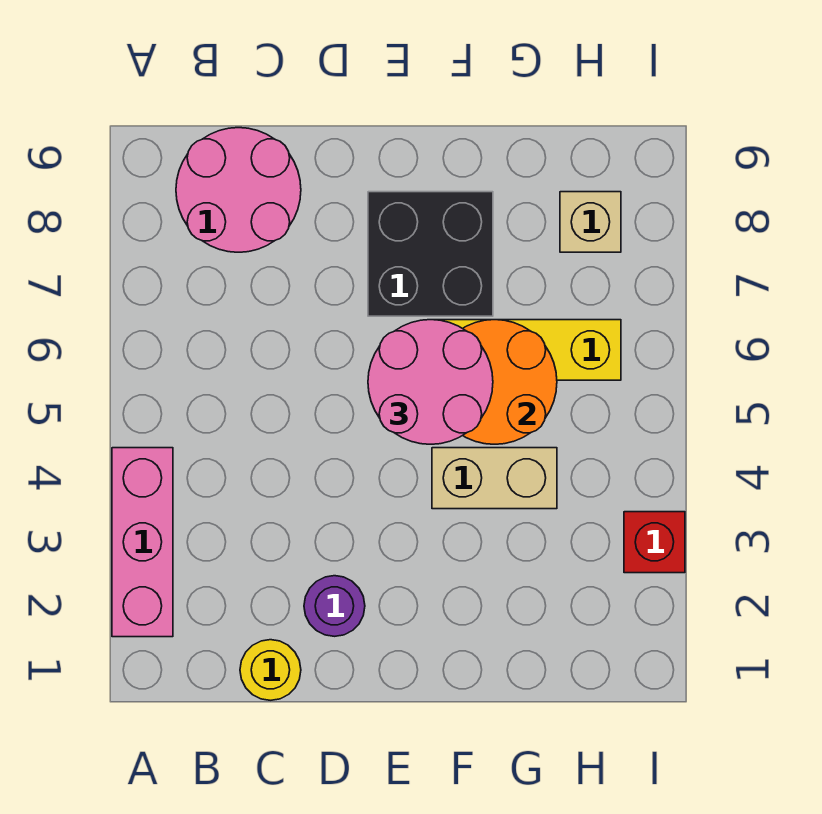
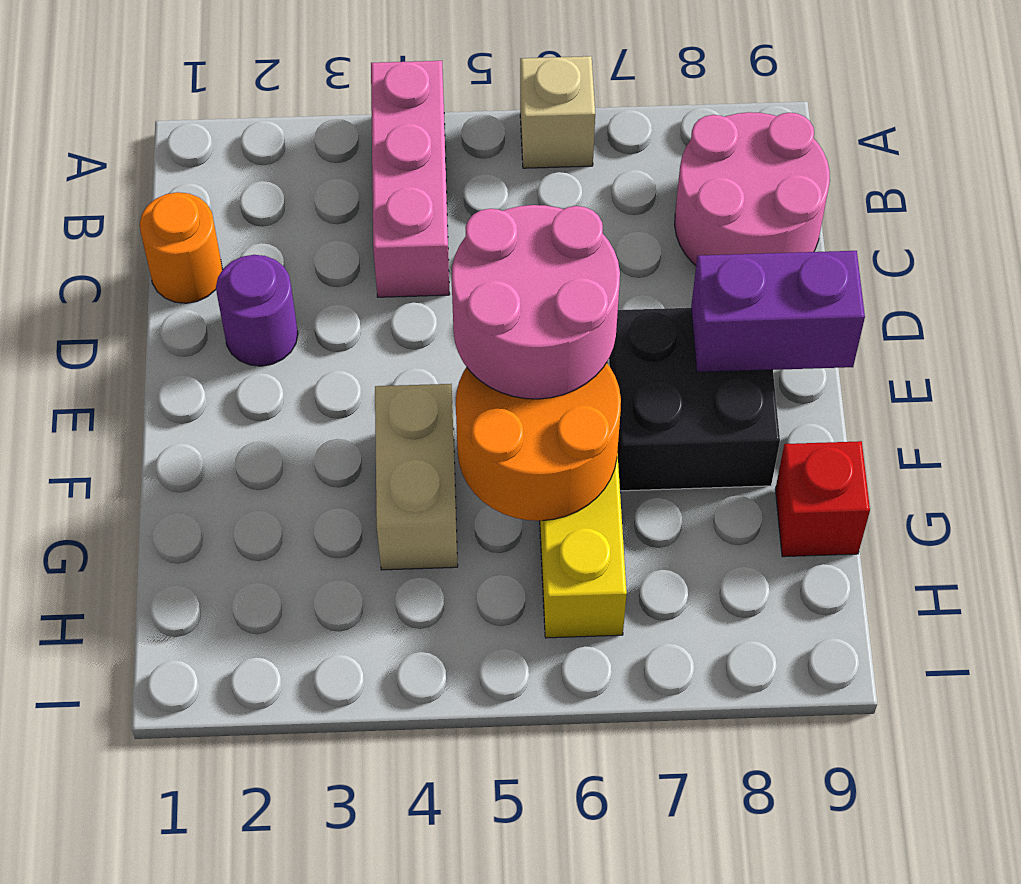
pink brick A2:A4 level 1 -> pink brick A4:C4 level 1
yellow round brick C1 level 1 -> orange round brick C1 level 1
none -> purple brick E8:E9 level 2
tan brick H8 level 1 -> tan brick A6 level 1
red brick I3 level 1 -> red brick G9 level 1

